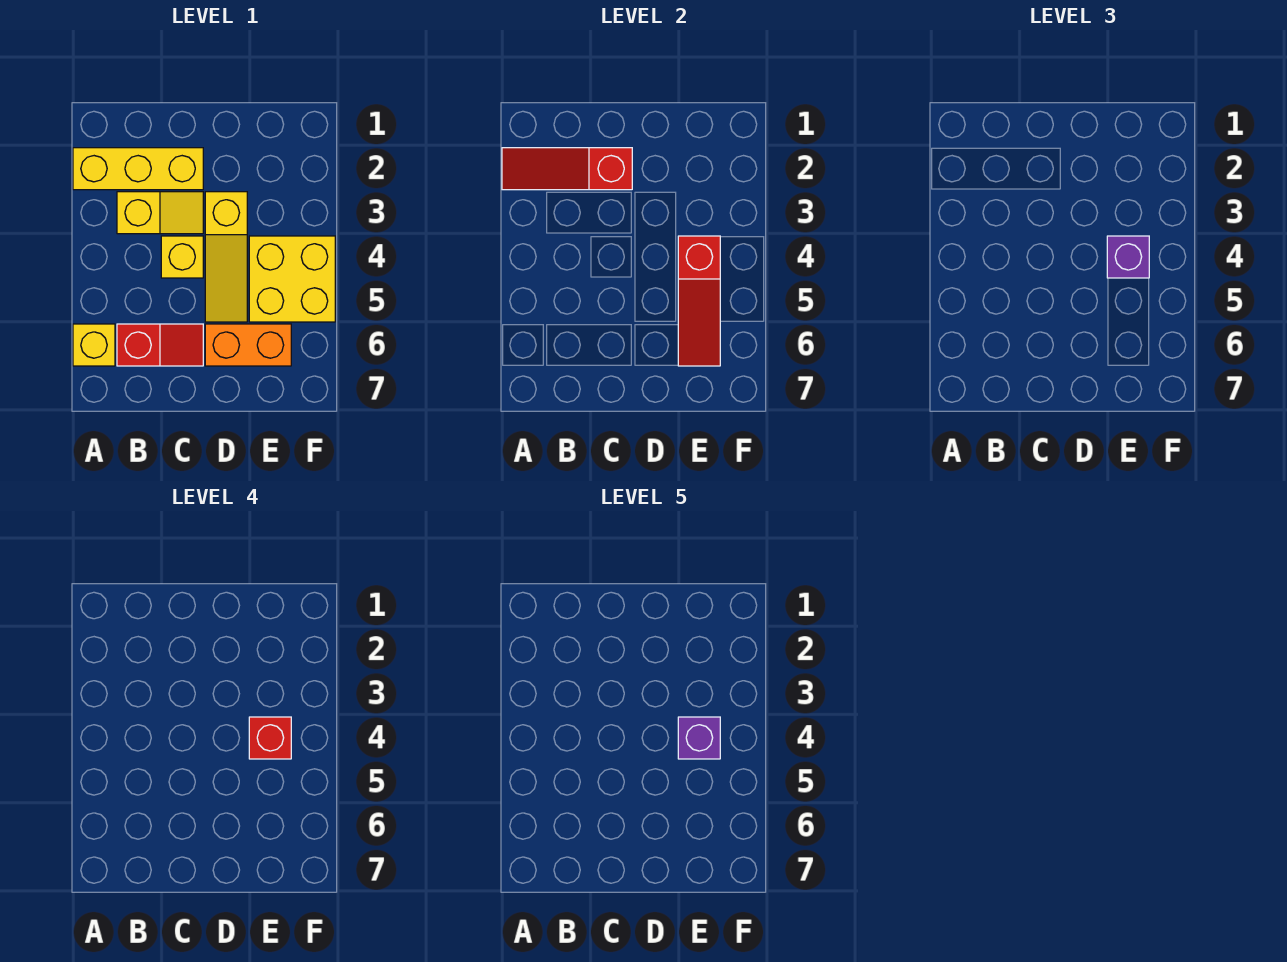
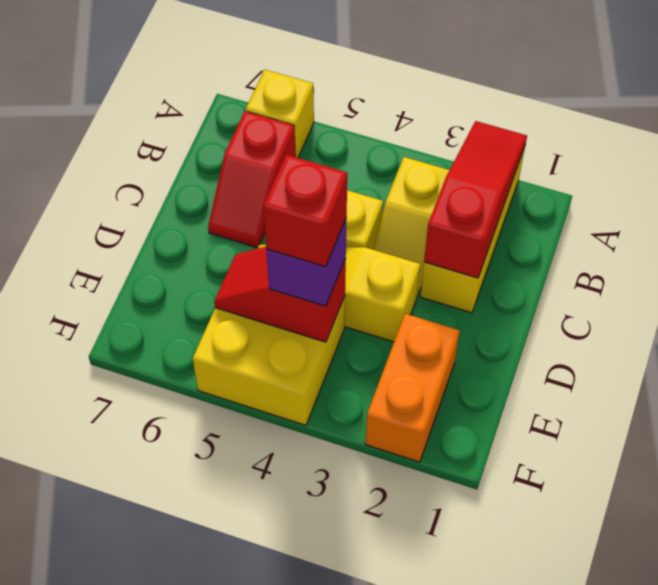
orange brick D6:E6 level 1 -> orange brick E2:F2 level 1
red slope E4:E6 level 2 top 4 -> red slope E4:E5 level 2 top 4
purple brick E4 level 5 -> none

